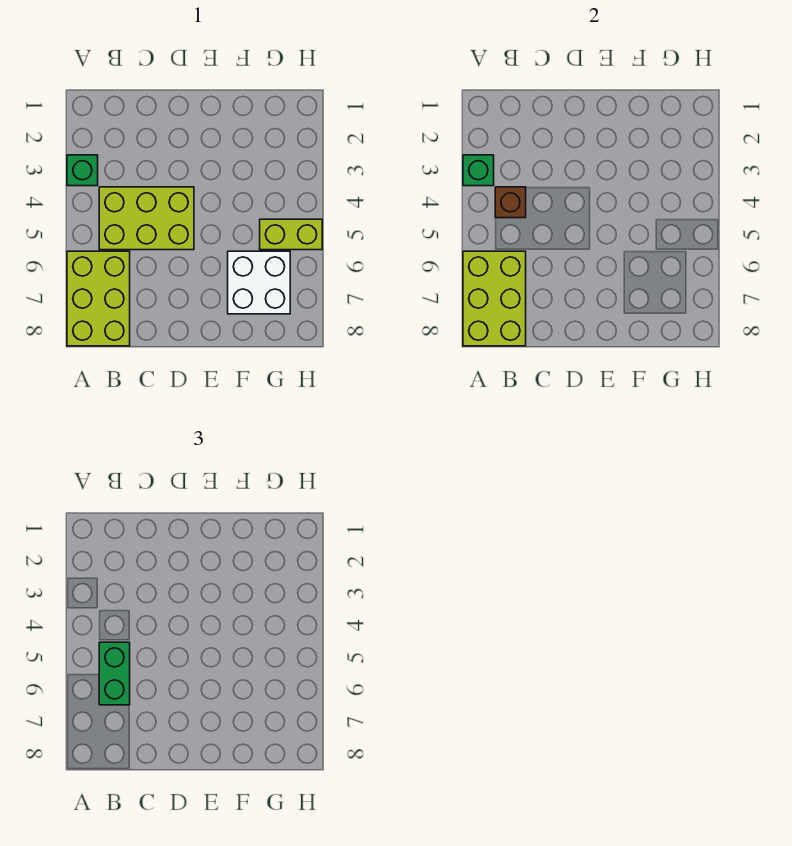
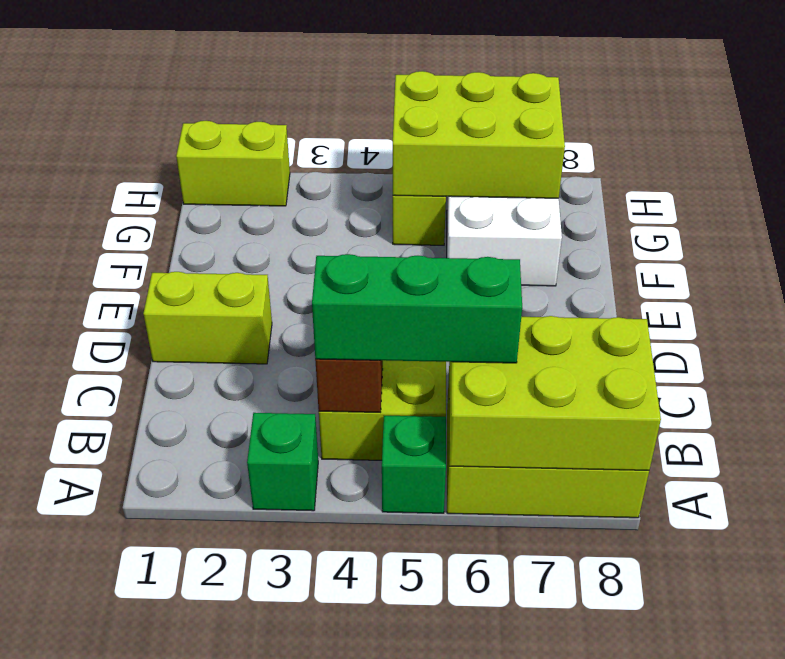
green brick A3 level 2 -> green brick A5 level 1
green brick B5:B6 level 3 -> green brick B4:B6 level 3
none -> lime brick D1:D2 level 1
none -> lime brick G5:H7 level 2
none -> lime brick H1:H2 level 1

